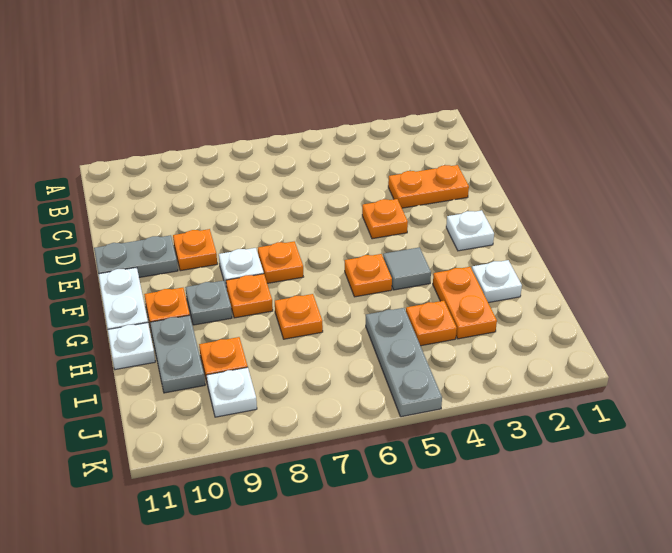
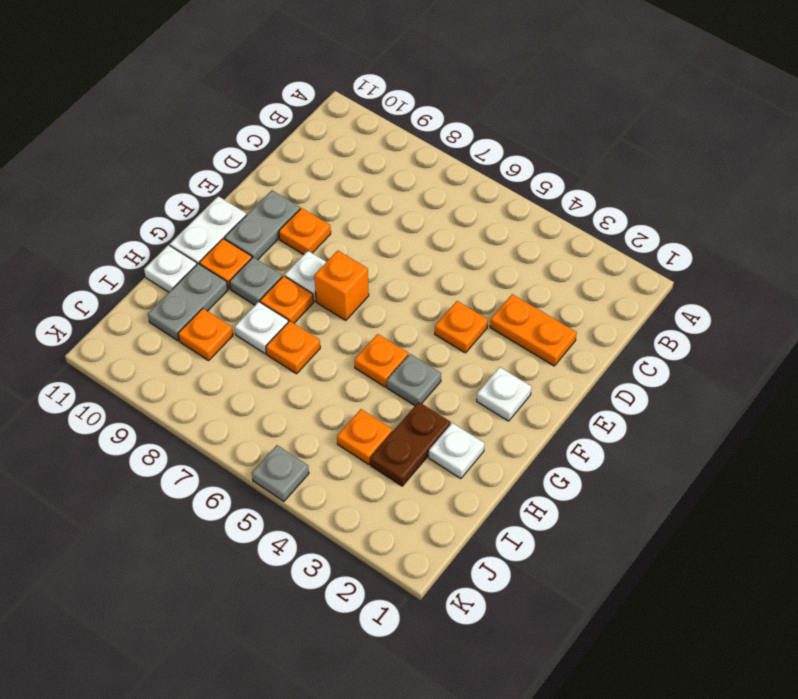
grey plate E10:E11 level 1 -> grey plate E10:F10 level 1
orange plate F7 level 1 -> orange brick F7 level 1
grey tile G4 level 1 -> grey plate G4 level 1
orange plate H3:I3 level 1 -> brown plate H3:I3 level 1
grey plate I5:K5 level 1 -> grey plate K5 level 1
white plate J9 level 1 -> white plate H8 level 1

